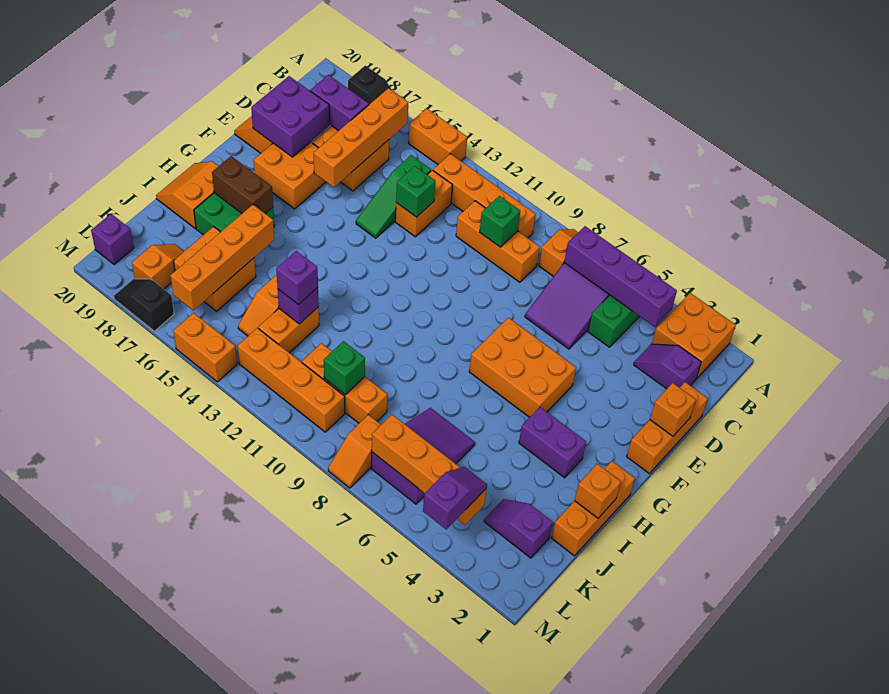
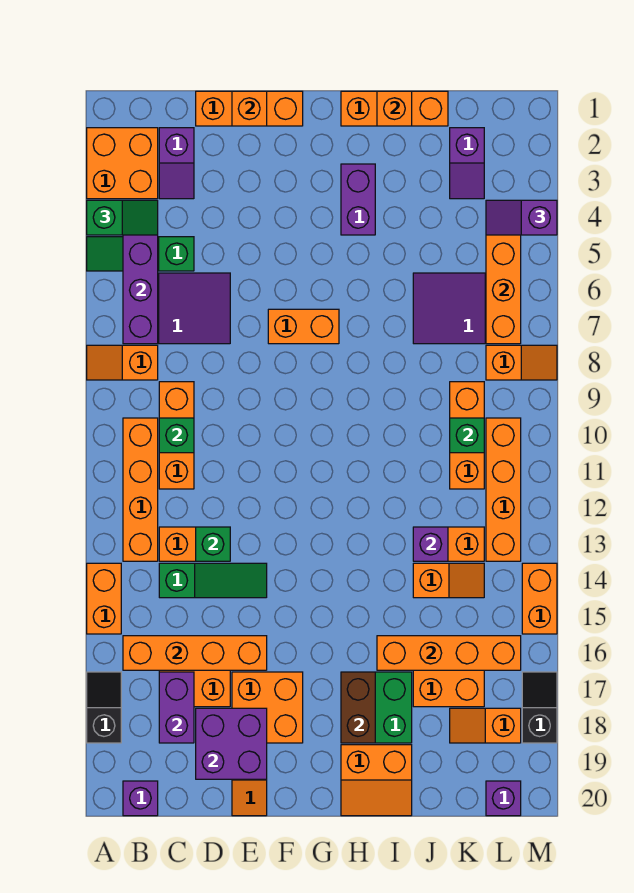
none -> green slope A4:B4 level 3 top A
orange brick F5:G7 level 1 -> orange brick F7:G7 level 1
purple brick J13 level 3 -> purple brick B20 level 1
black slope M17:M18 level 1 top 17 -> black slope M17:M18 level 1 top 18

